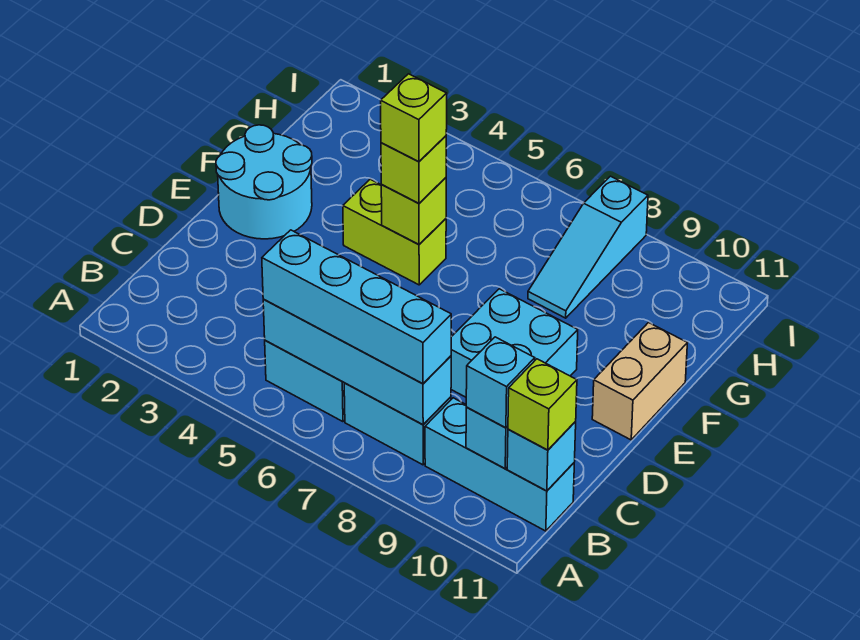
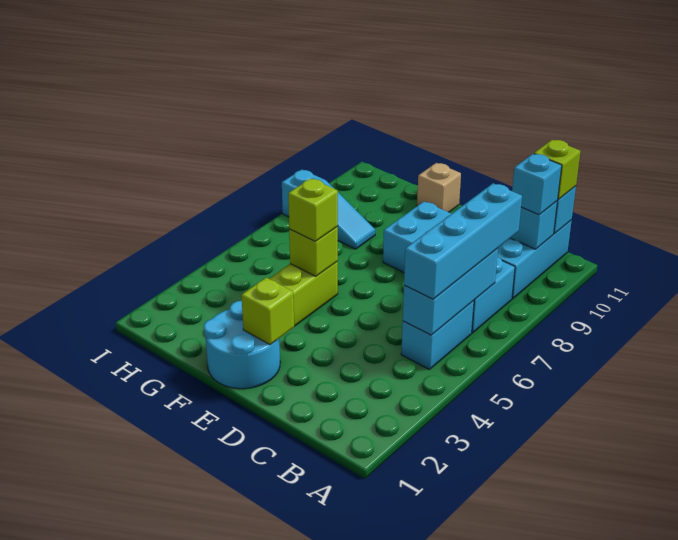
cyan brick B5:B8 level 2 -> cyan brick B5:B7 level 2
tan brick E11:F11 level 1 -> tan brick F11 level 1
lime brick F5 level 4 -> lime brick E2 level 2

